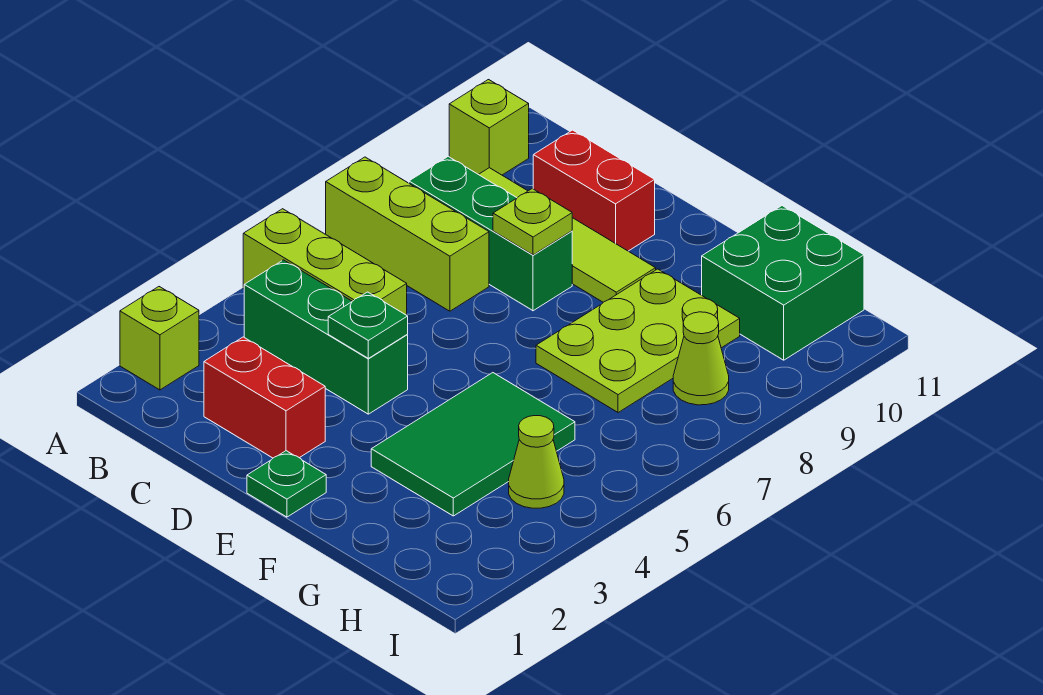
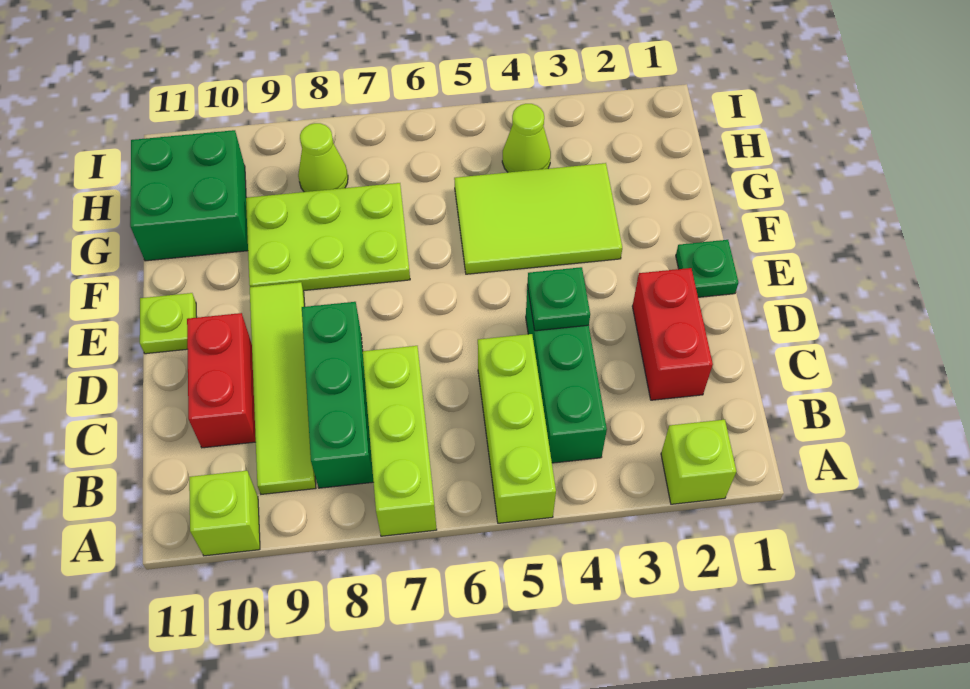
lime plate D8 level 2 -> lime plate E11 level 1
green tile F3:G5 level 1 -> lime tile F3:G5 level 1

